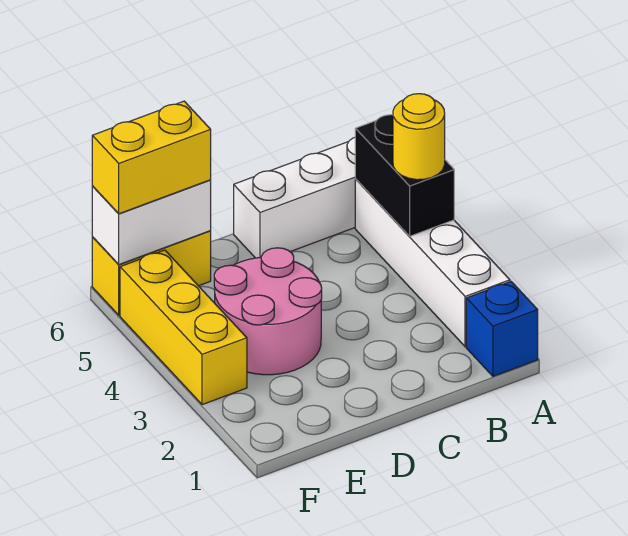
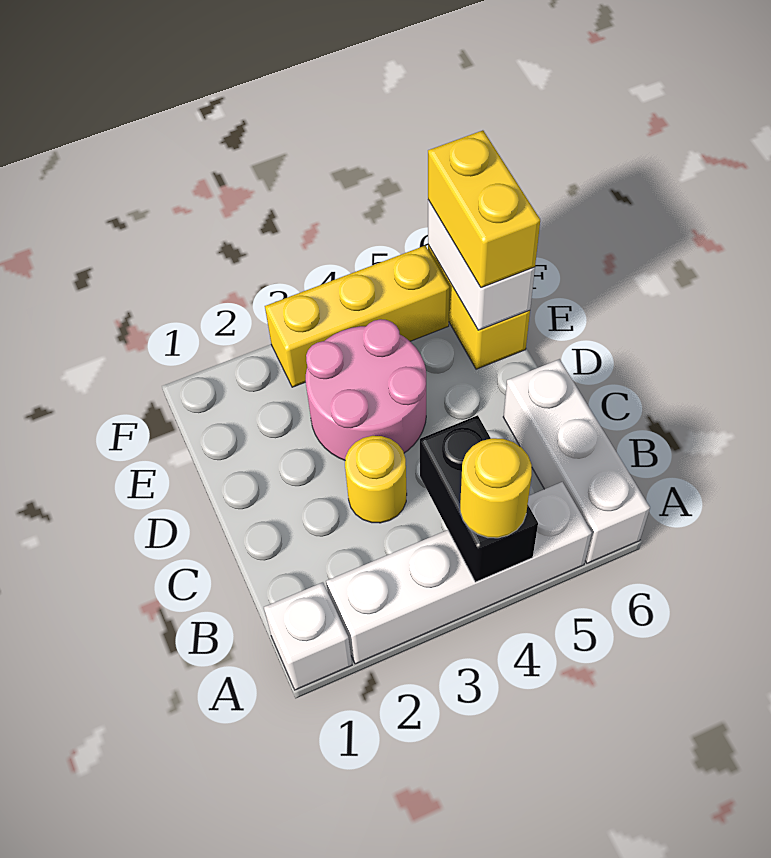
blue brick A1 level 1 -> white brick A1 level 1
black brick A4:A5 level 2 -> black brick A4:B4 level 2
none -> yellow round brick C3 level 1

